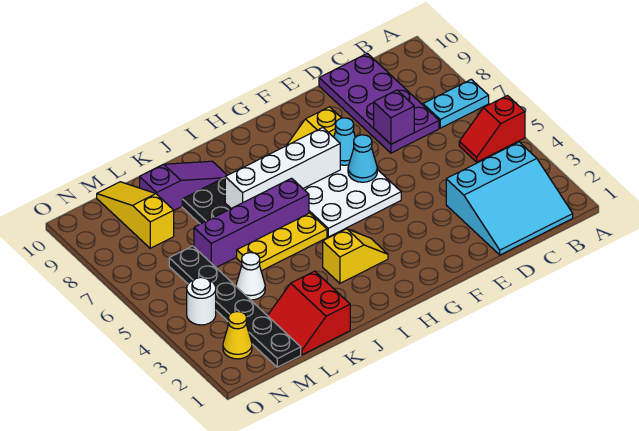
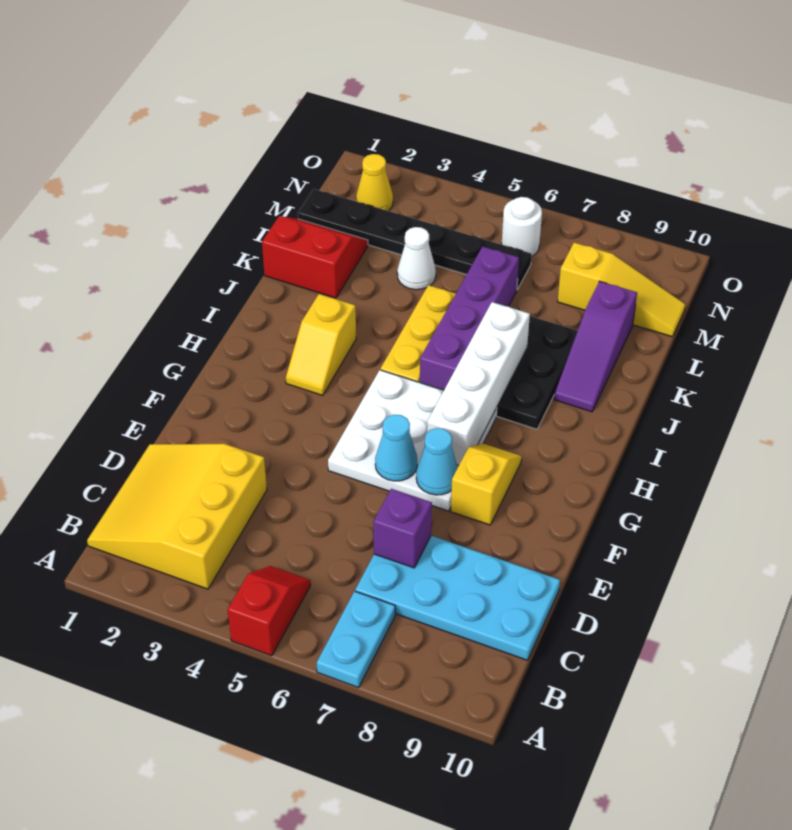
cyan slope B1:D3 level 1 top 3 -> yellow slope B1:D3 level 1 top 3
purple plate C7:D10 level 1 -> cyan plate C7:D10 level 1
white round brick N4 level 1 -> white round brick N6 level 1

